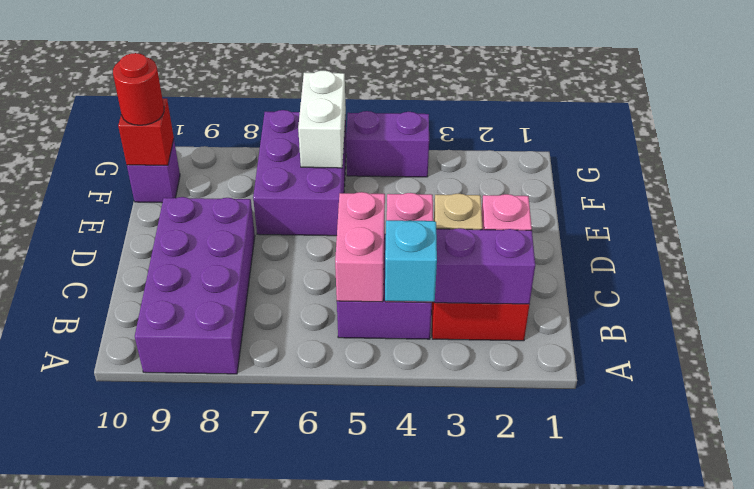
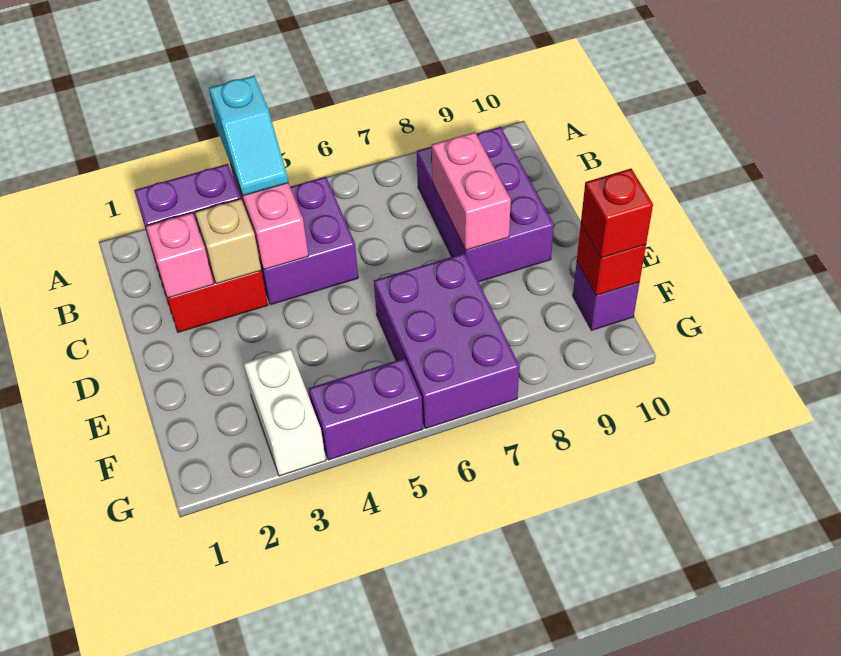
purple brick A8:D9 level 1 -> purple brick B8:D9 level 1
pink brick B5:C5 level 2 -> pink brick C8:D8 level 2
white brick F6:G6 level 2 -> white brick F3:G3 level 1
red round brick F10 level 3 -> red brick F10 level 3

